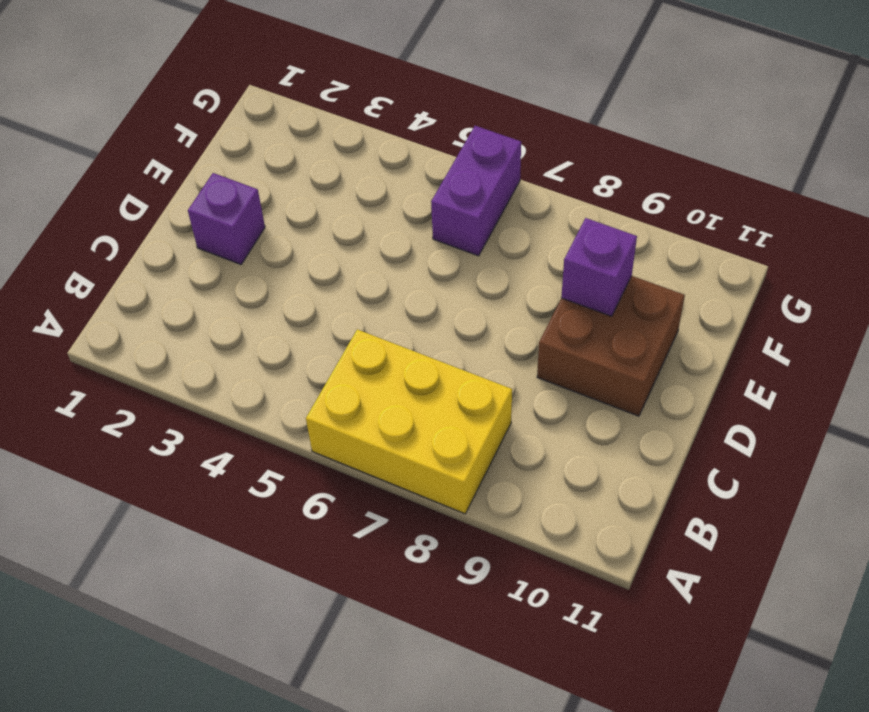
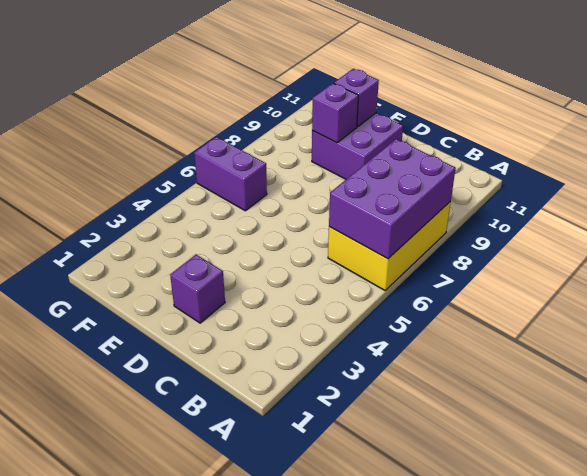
none -> purple brick A6:B8 level 2
brown brick D9:E10 level 1 -> purple brick D9:E10 level 1
none -> purple brick E10 level 2

